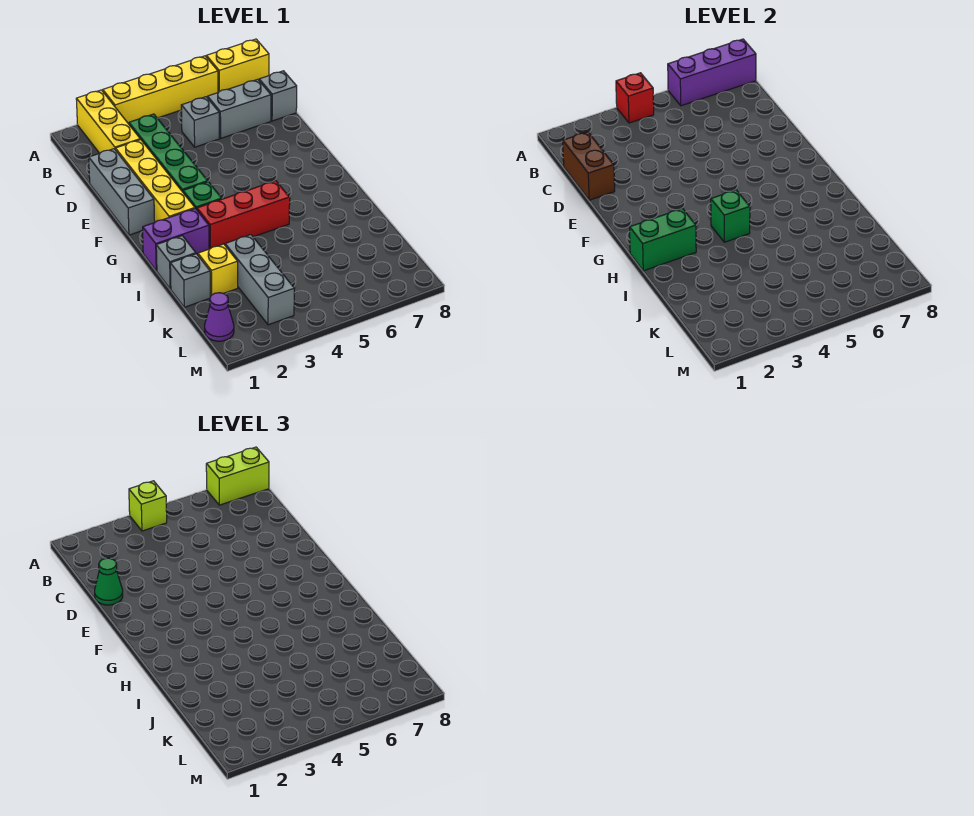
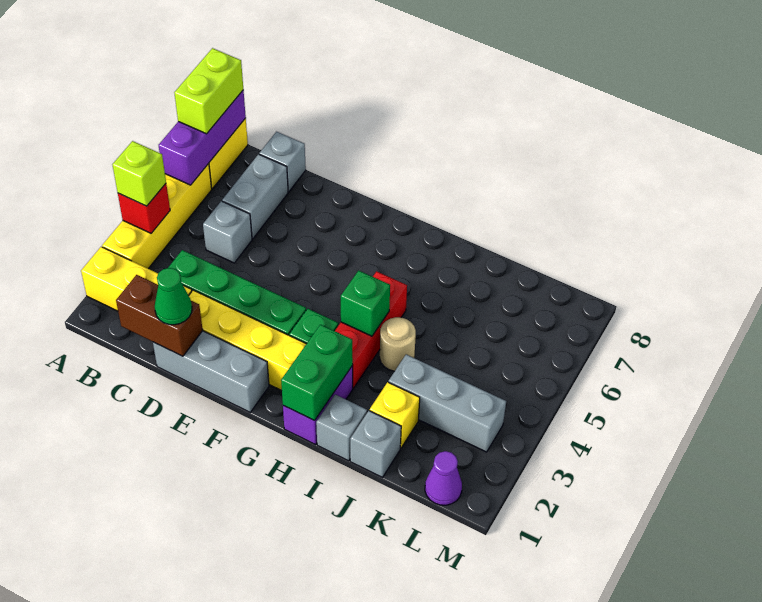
none -> tan round brick I4 level 1

